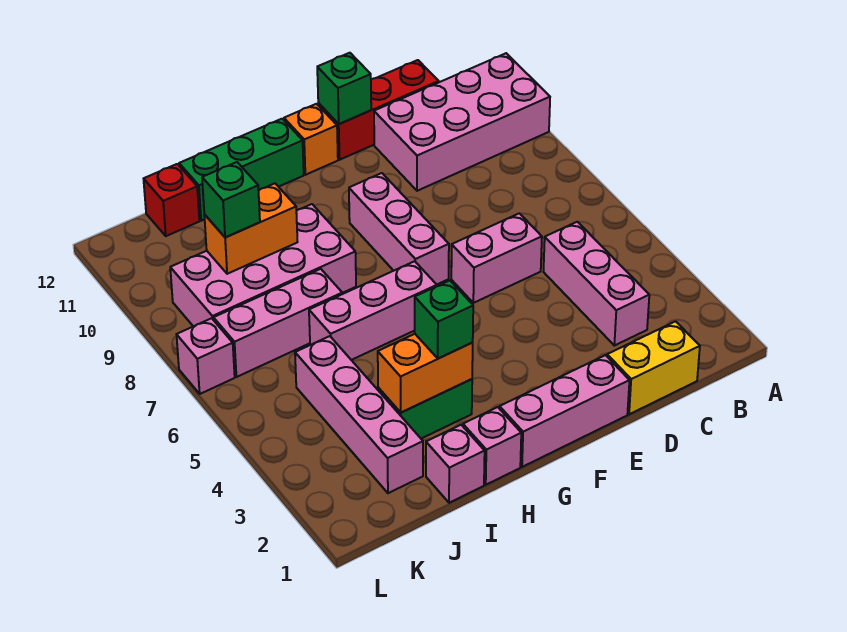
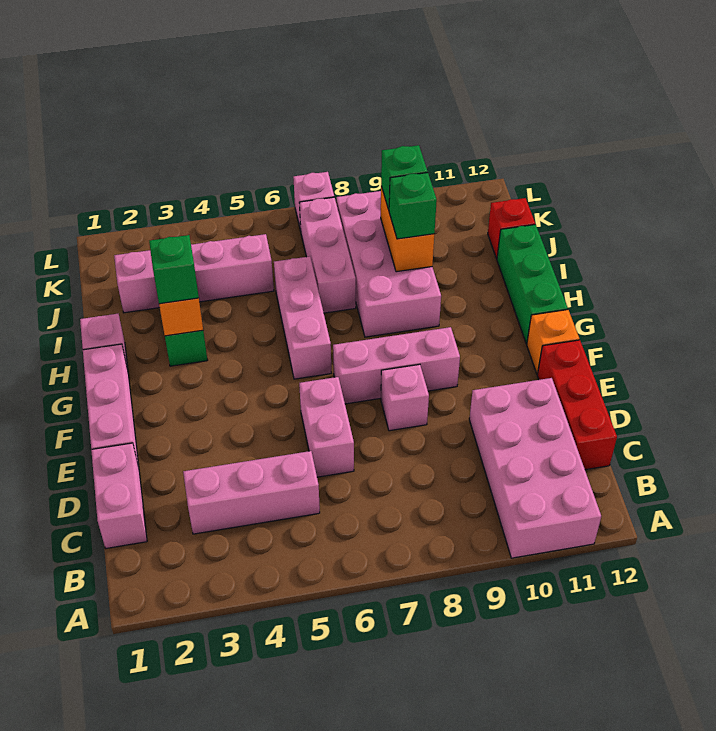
yellow brick C1:D1 level 1 -> pink brick C1:D1 level 1
green brick E12 level 2 -> green brick I9 level 3
pink brick I1 level 1 -> pink brick E8 level 1

